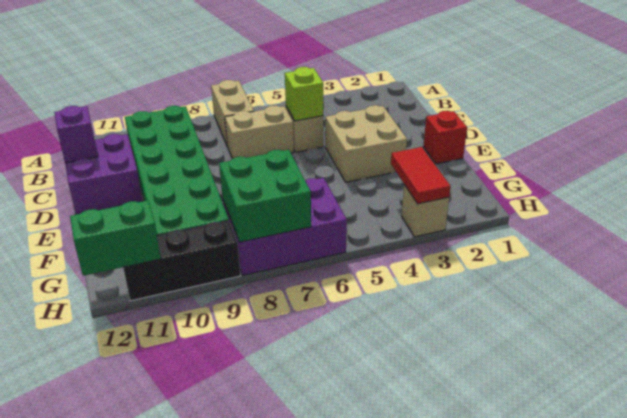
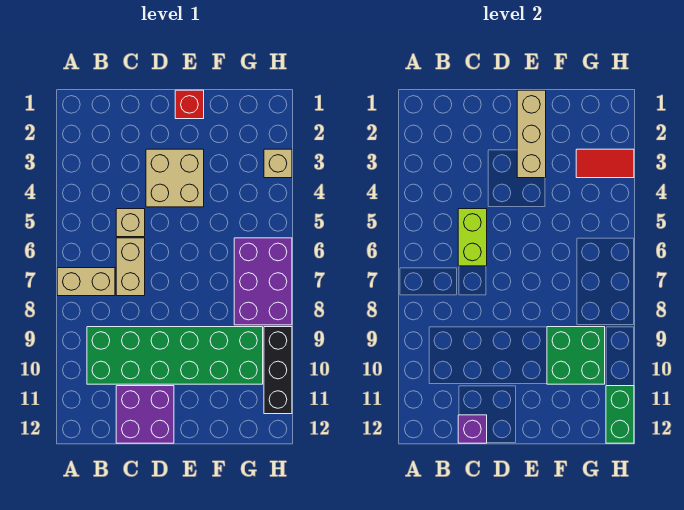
lime brick C5 level 2 -> lime brick C5:C6 level 2
none -> tan brick E1:E3 level 2
green brick G7:H8 level 2 -> green brick F9:G10 level 2

